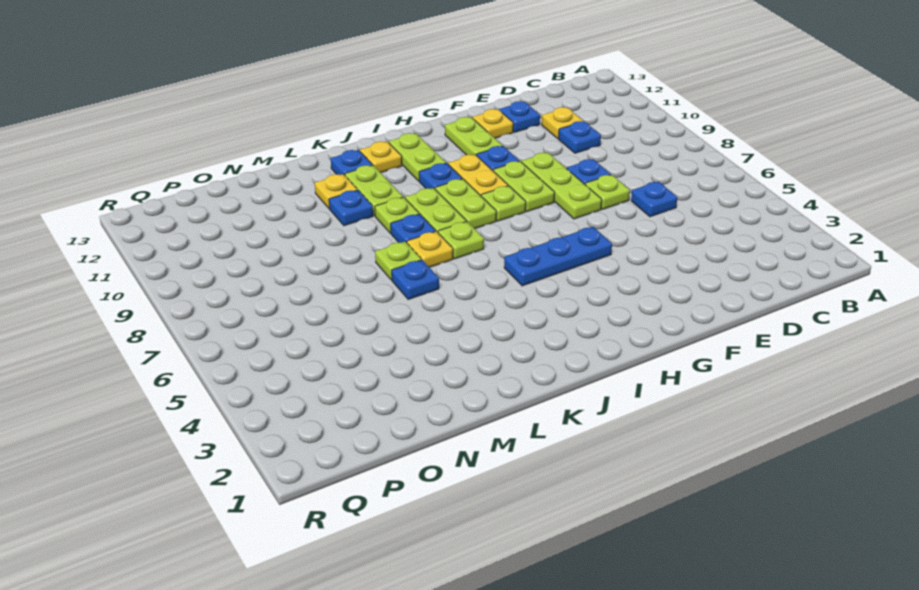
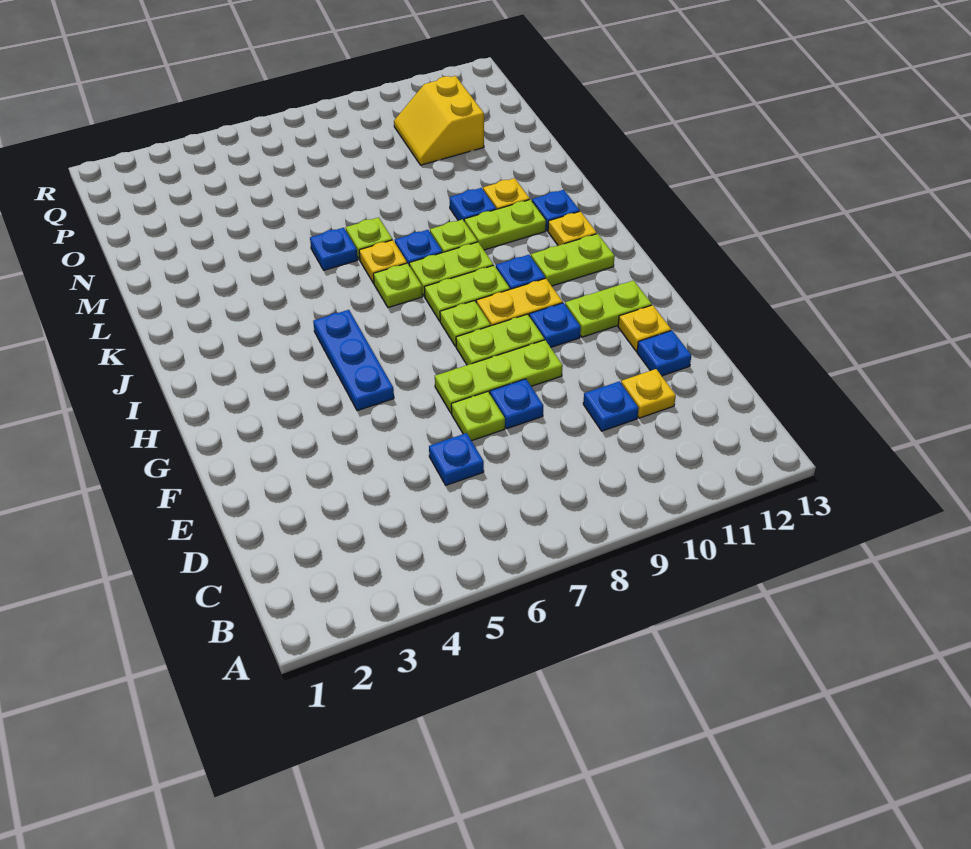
none -> yellow slope O10:P11 level 1 top 11

